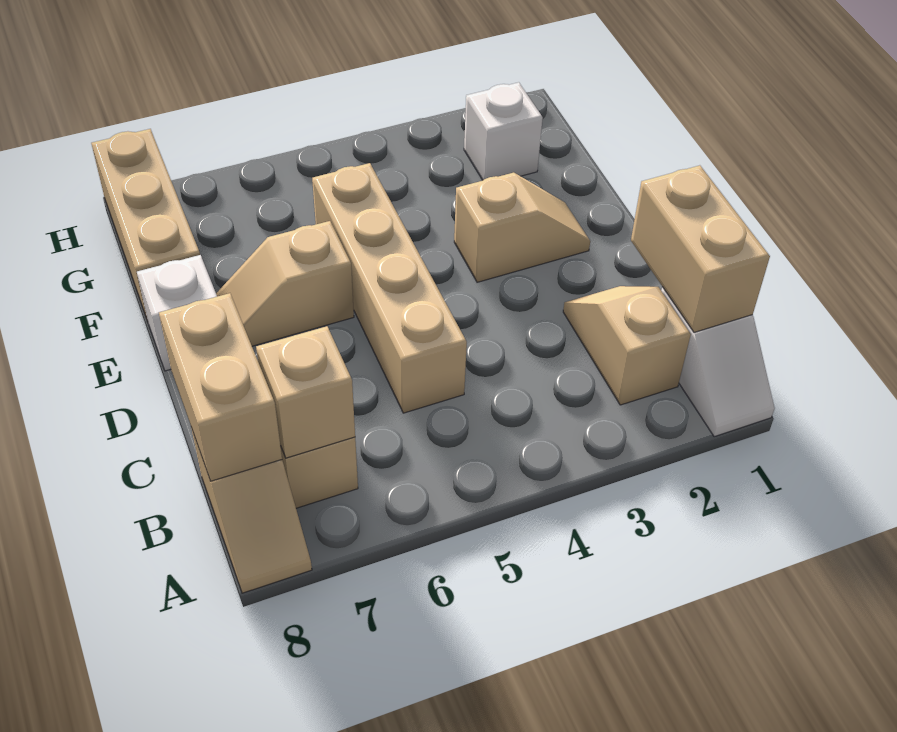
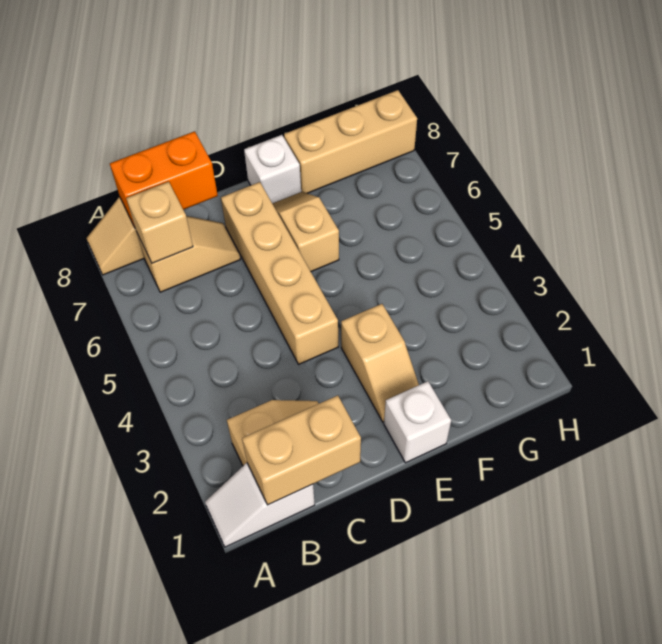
tan brick B8:C8 level 2 -> orange brick B8:C8 level 2
tan brick C5:F5 level 1 -> tan brick D4:D7 level 1
white brick G2 level 1 -> white brick E1 level 1

